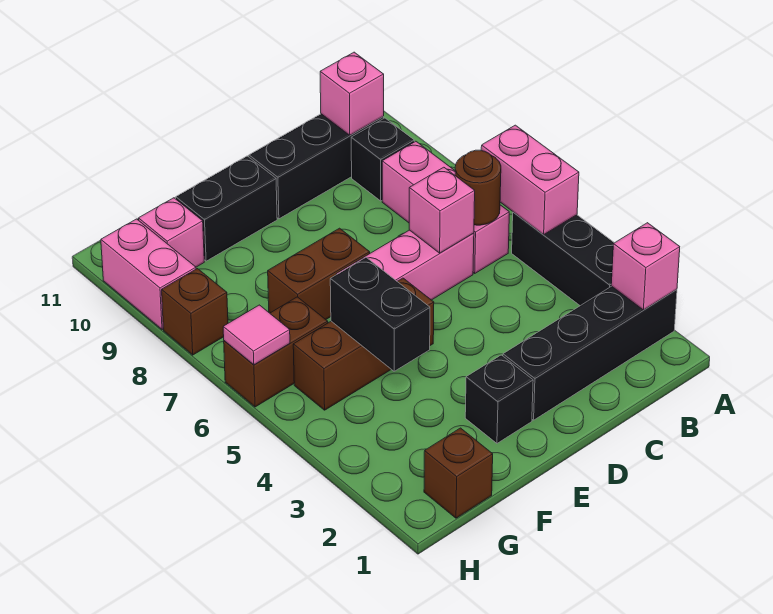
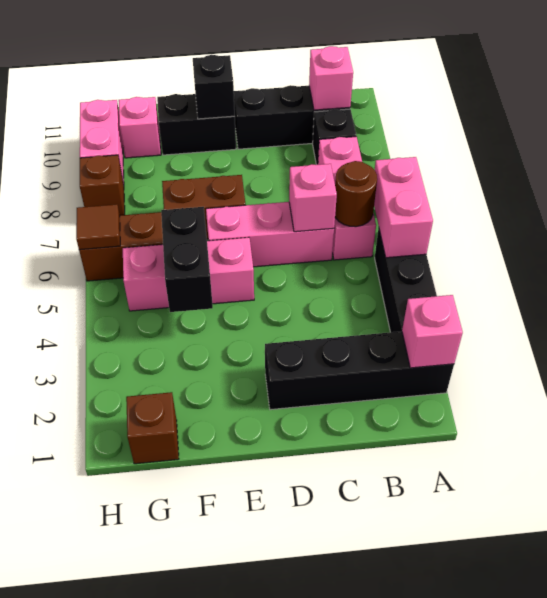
black brick E2 level 1 -> black brick E10 level 2
brown brick E5:G5 level 1 -> pink brick E5:G5 level 1
pink tile H6 level 2 -> brown tile H6 level 2

